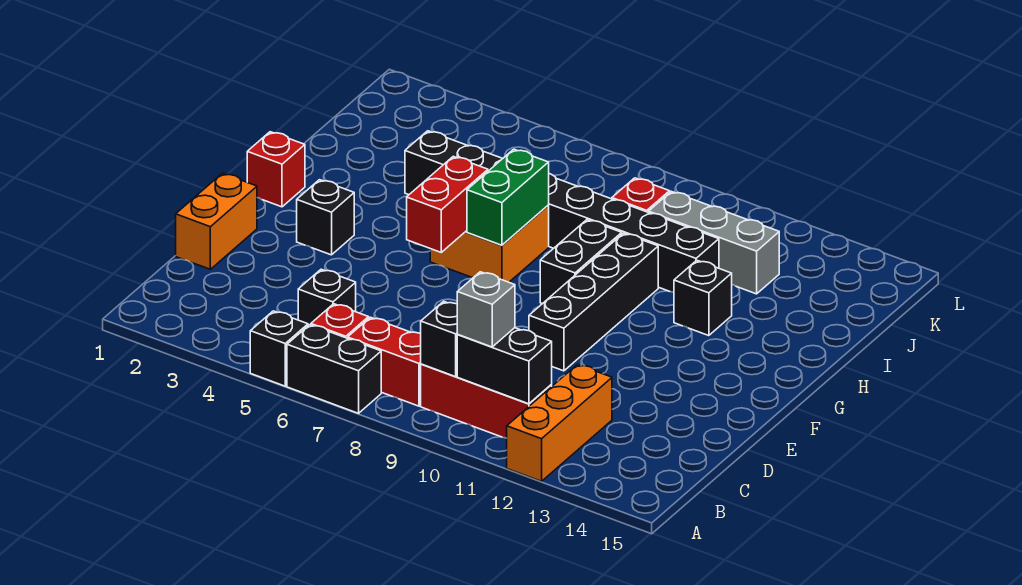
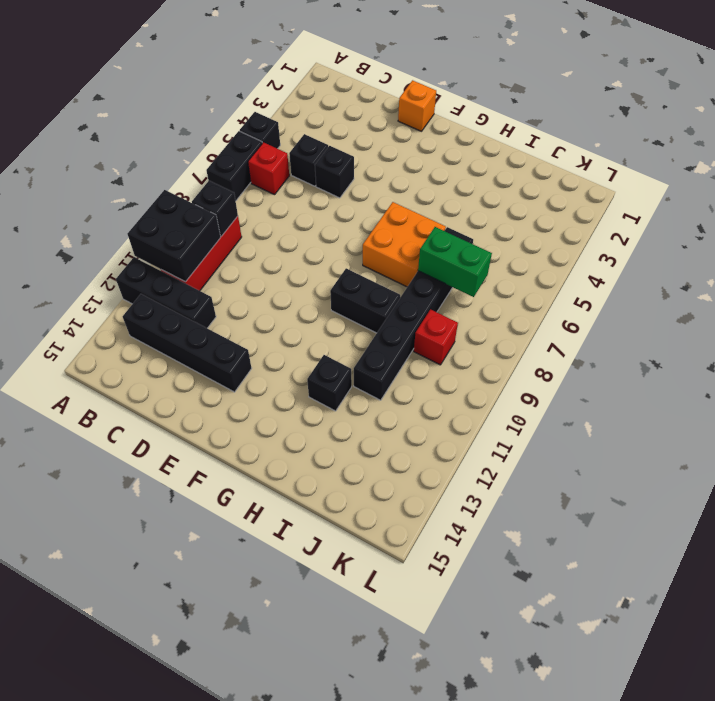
orange brick A12:C12 level 1 -> black brick A12:C12 level 1
red brick B7:B8 level 1 -> none
black brick B10:B11 level 2 -> black brick A10:B11 level 2
grey brick B10 level 3 -> none
orange brick D1:E1 level 1 -> orange brick E1 level 1
black brick E10:H10 level 1 -> black brick B13:E13 level 1
black brick F3 level 1 -> black brick D5 level 1
red brick F6:G6 level 2 -> none
red brick G1 level 1 -> none
green brick G7:H7 level 2 -> green brick I7:J7 level 2
black brick I4:I11 level 1 -> black brick I6:I11 level 1
grey brick J10:J12 level 1 -> none

